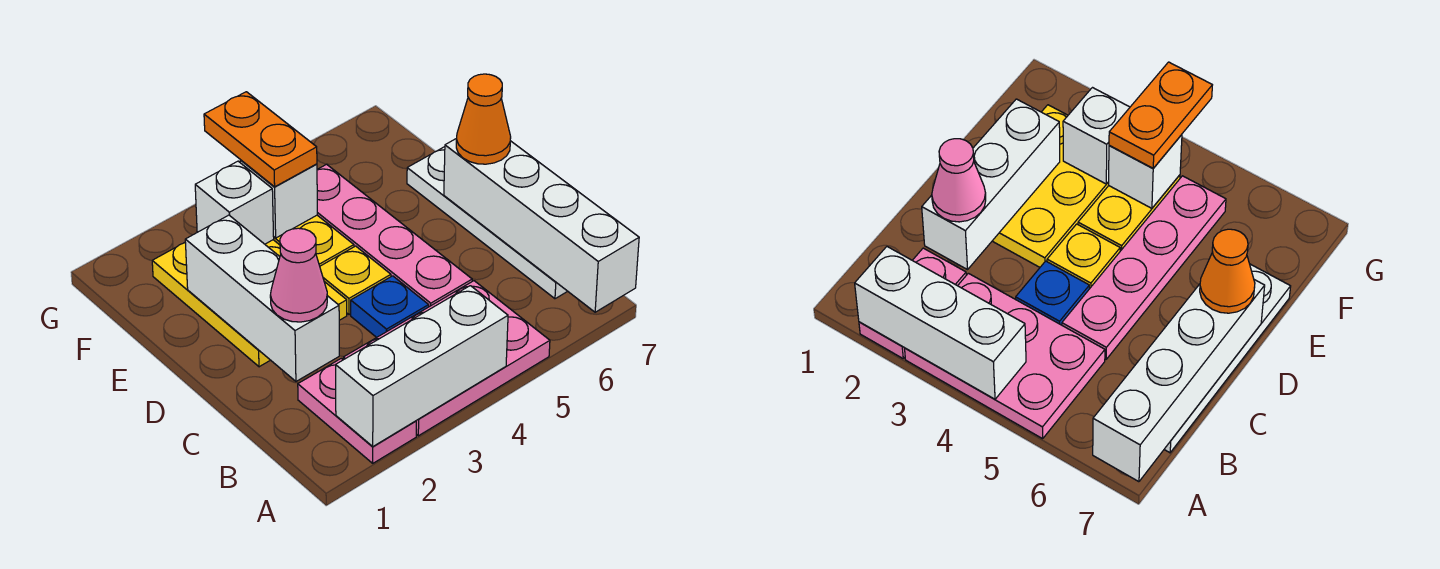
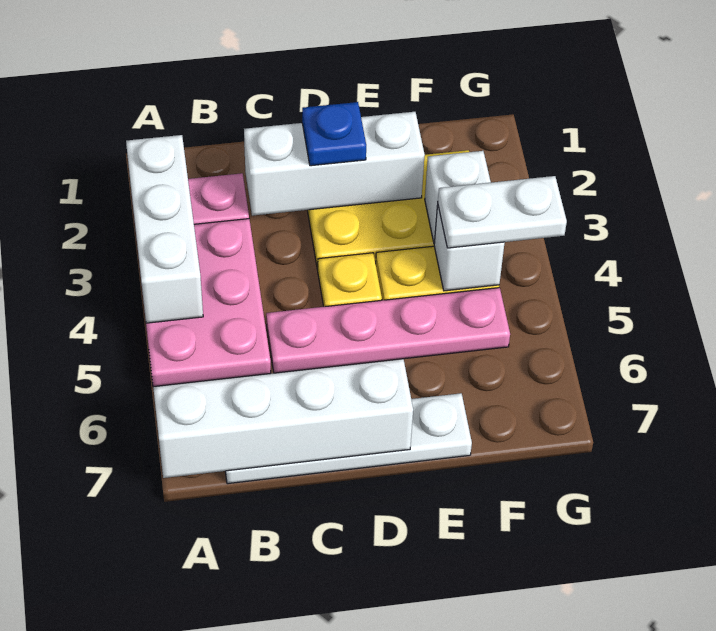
pink cone C2 level 3 -> none
blue plate C4 level 1 -> blue plate D2 level 3
orange cone D7 level 3 -> none
orange plate F4:G4 level 3 -> white plate F4:G4 level 3

